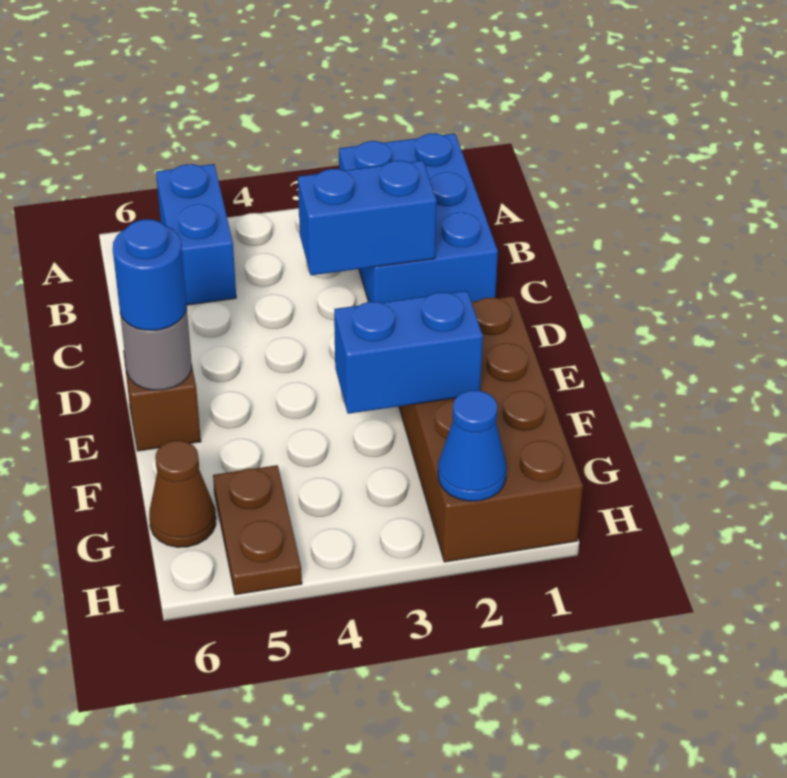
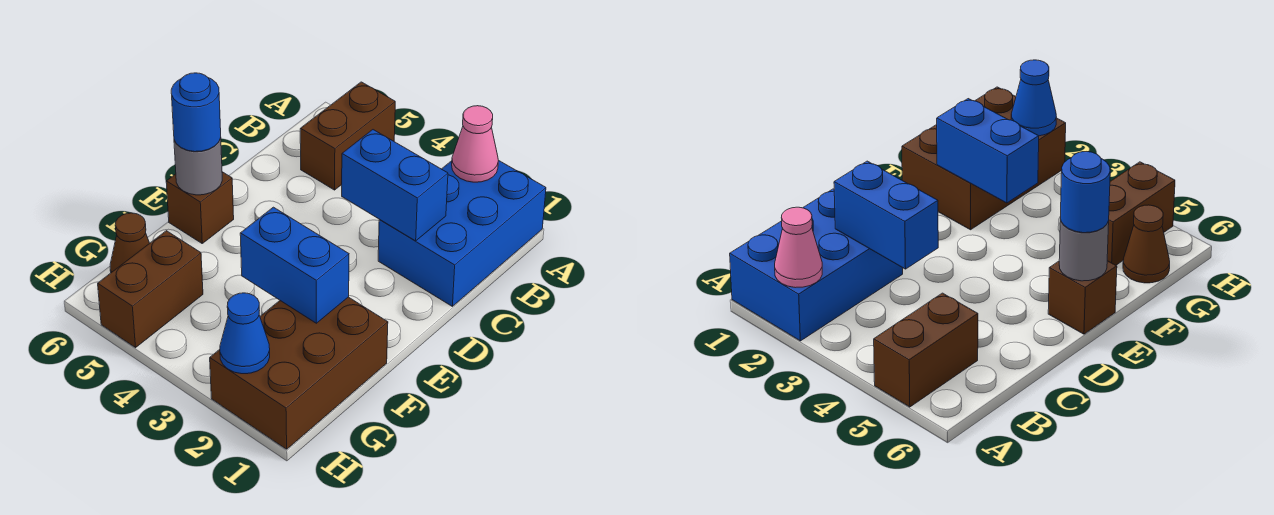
none -> pink cone A2 level 2
blue brick A5:B5 level 1 -> brown brick A5:B5 level 1
brown brick E1:H2 level 1 -> brown brick F1:H2 level 1
brown plate G5:H5 level 1 -> brown brick G5:H5 level 1

